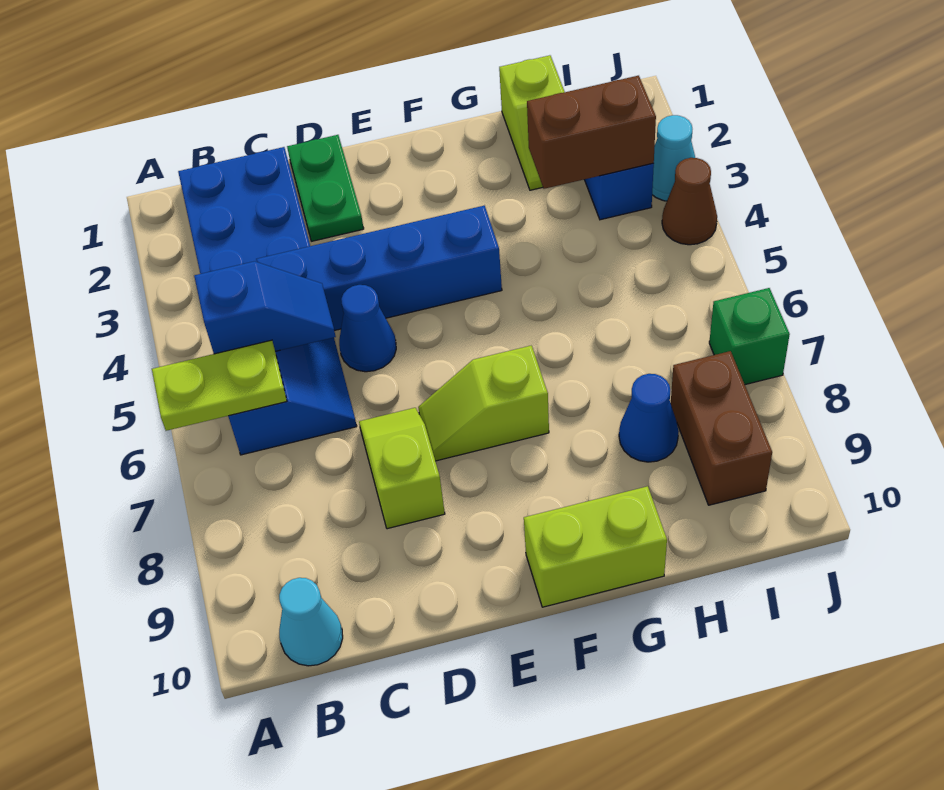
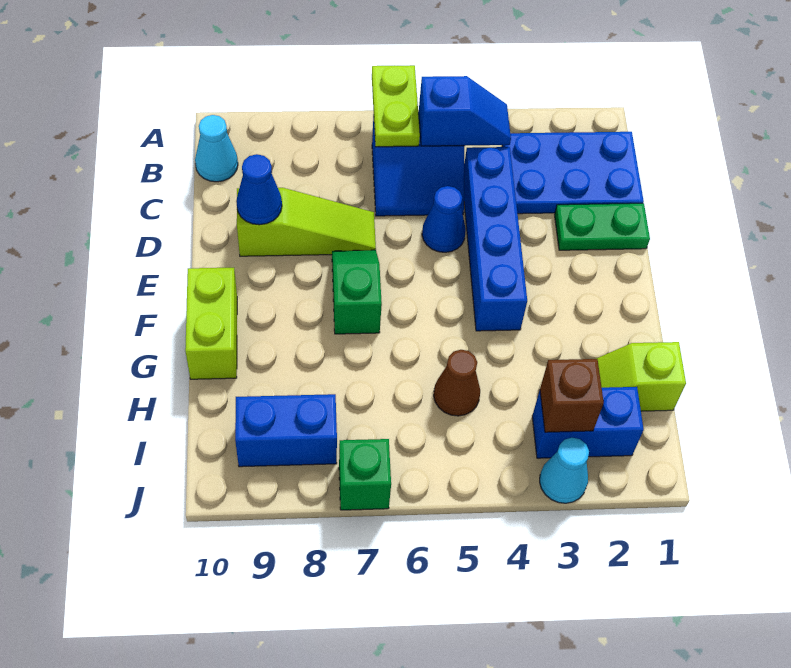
blue slope B5:C5 level 2 top B -> blue slope B4:B5 level 2 top 5
lime slope D7:D8 level 1 top 8 -> lime slope D7:D9 level 1 top 9
lime slope E7:F7 level 1 top F -> green slope E7:F7 level 1 top F
brown brick H3:I3 level 2 -> brown brick I3 level 2
blue cone H8 level 1 -> blue cone D9 level 2
brown brick I8:I9 level 1 -> blue brick I8:I9 level 1
brown cone J4 level 1 -> brown cone H5 level 1

